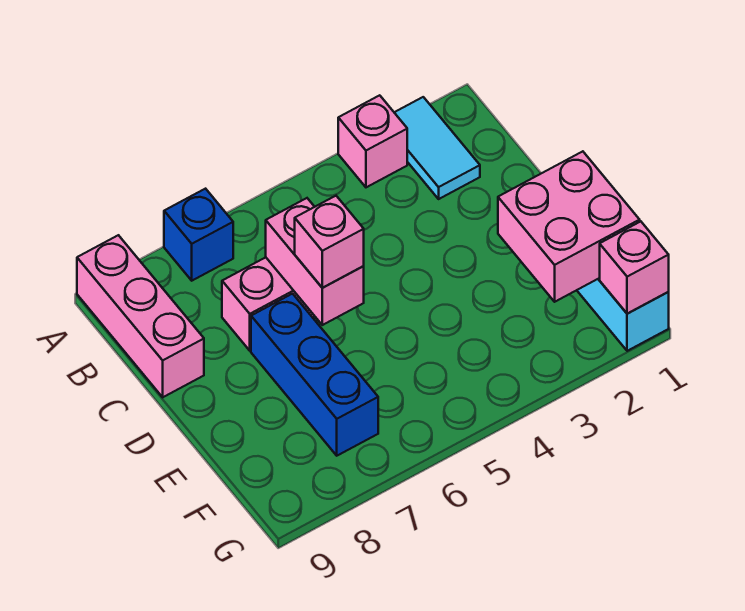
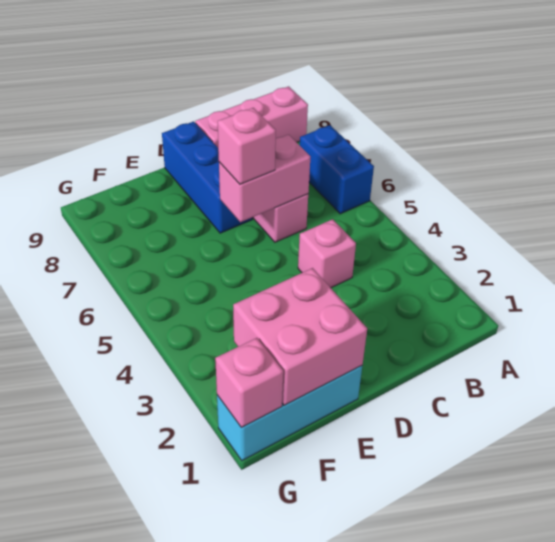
cyan tile A2:B2 level 1 -> none
pink brick A3 level 1 -> pink brick C4 level 1
blue brick A7 level 1 -> blue brick A6:A7 level 1
blue brick D7:F7 level 1 -> blue brick D7:D9 level 1

